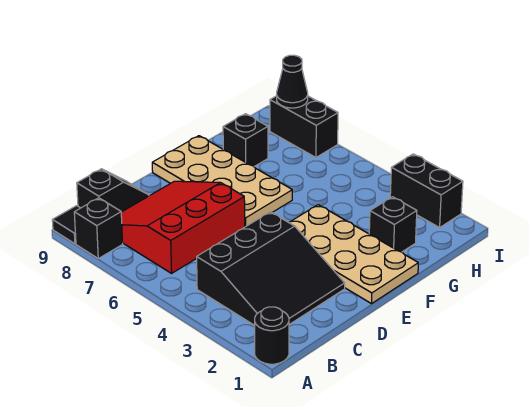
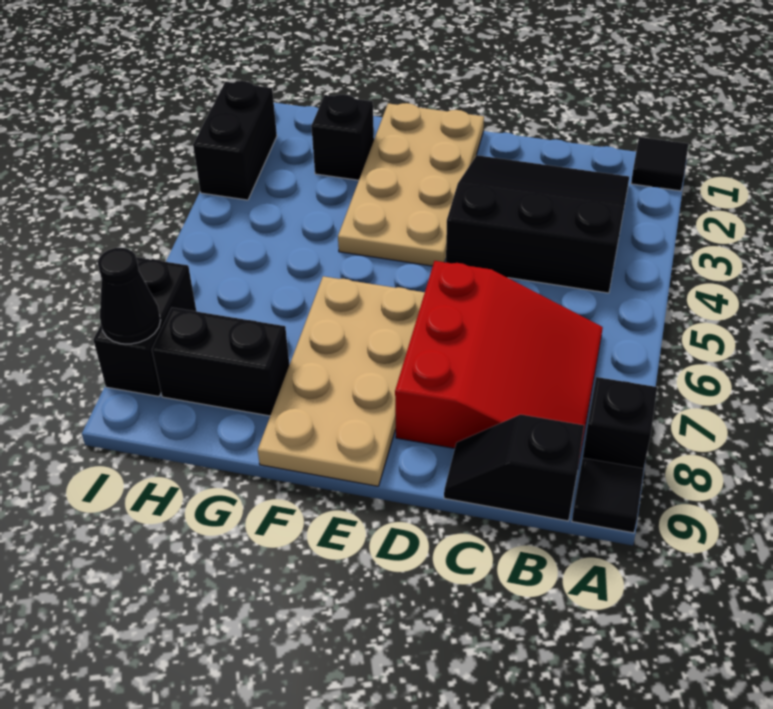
black round brick A1 level 1 -> black tile A1 level 1
red slope B6:D8 level 1 top 6 -> red slope B6:D8 level 1 top D
black brick G8 level 1 -> black brick G8:H8 level 1

